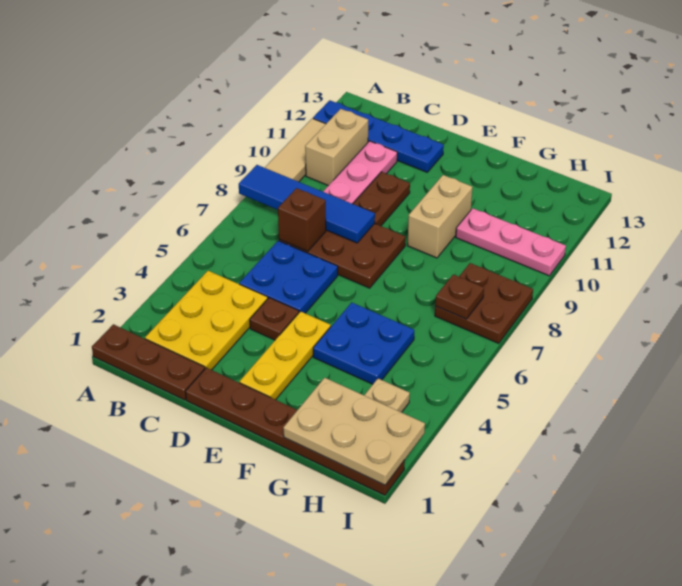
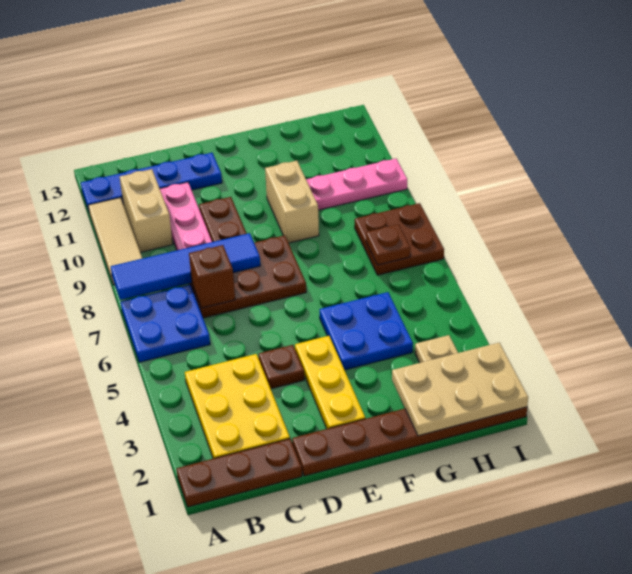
blue plate C5:D6 level 1 -> blue plate A6:B7 level 1

